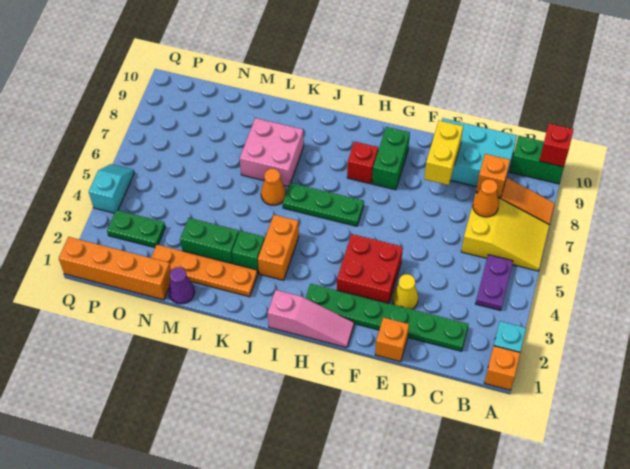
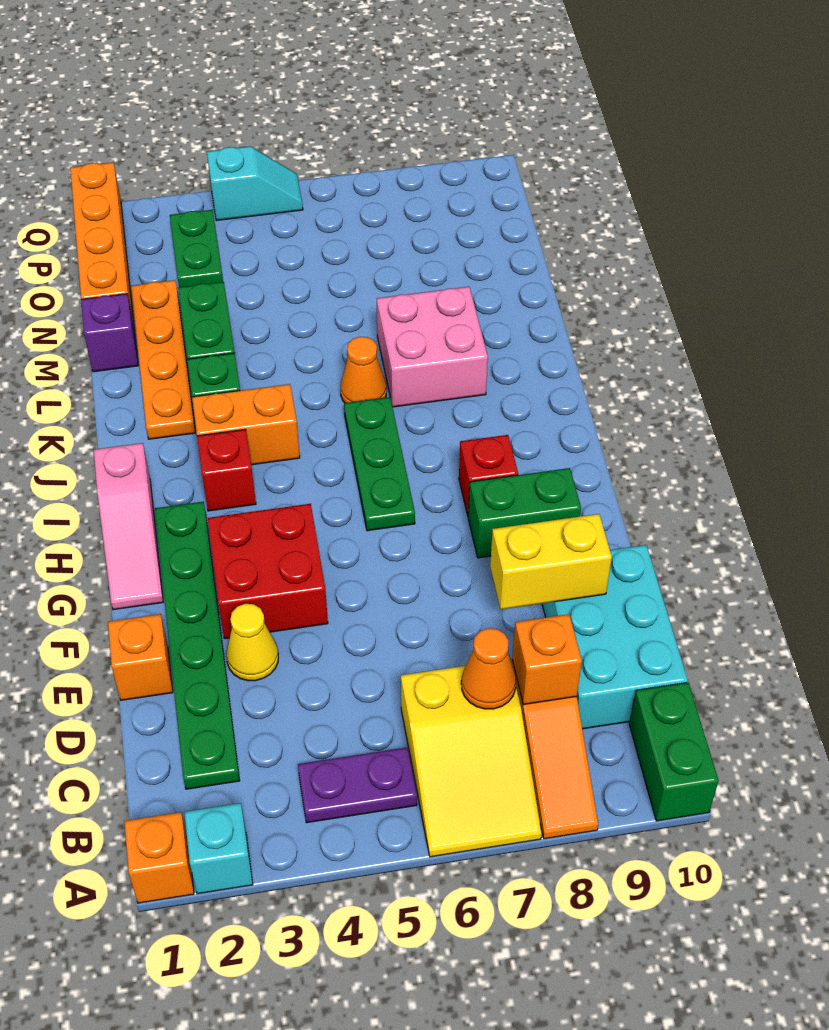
red brick A10 level 2 -> red brick I3 level 1
purple cone M1 level 1 -> purple brick M1 level 1

